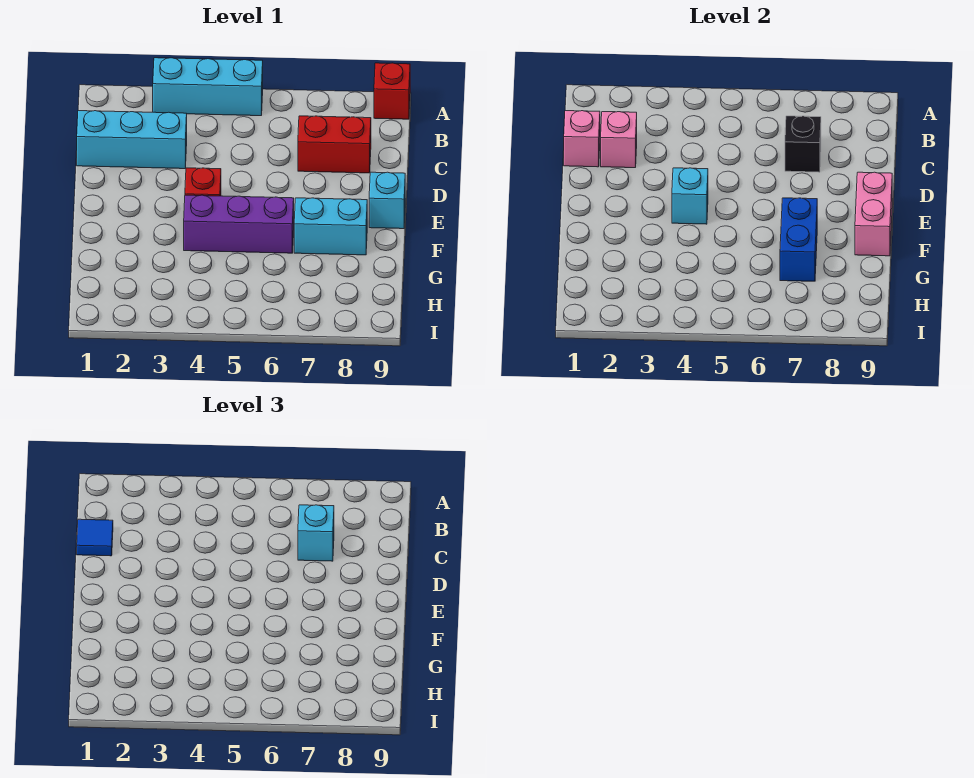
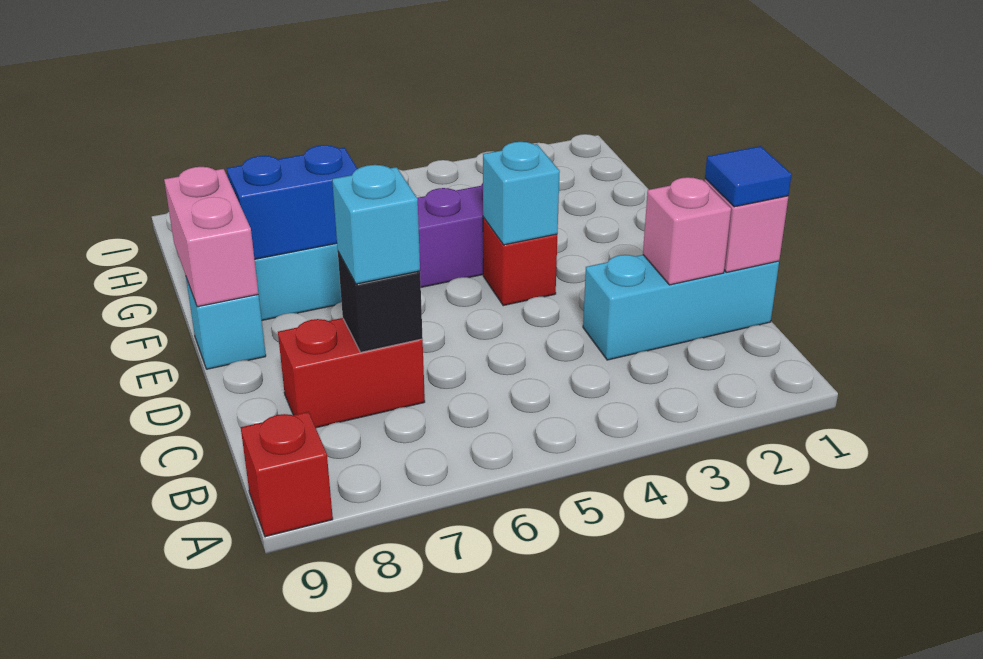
cyan brick A3:A5 level 1 -> none
blue brick F7:G7 level 2 -> blue brick F7:F8 level 2

